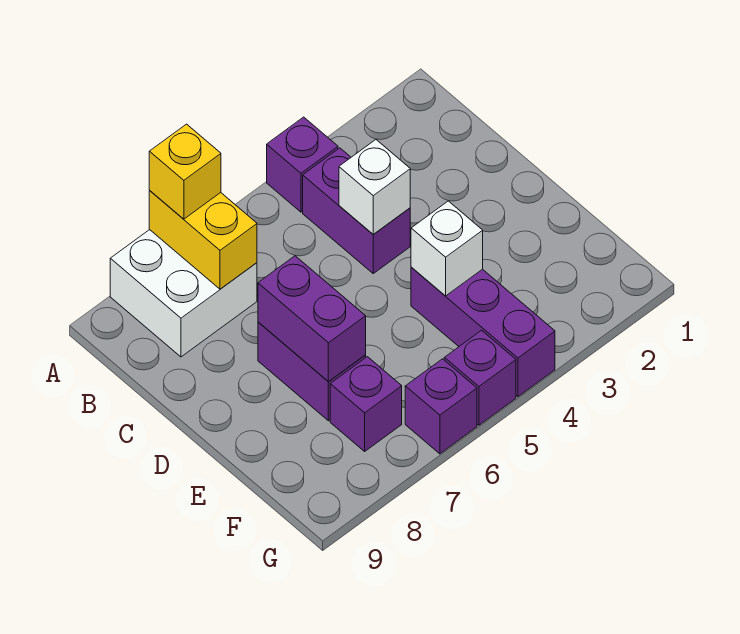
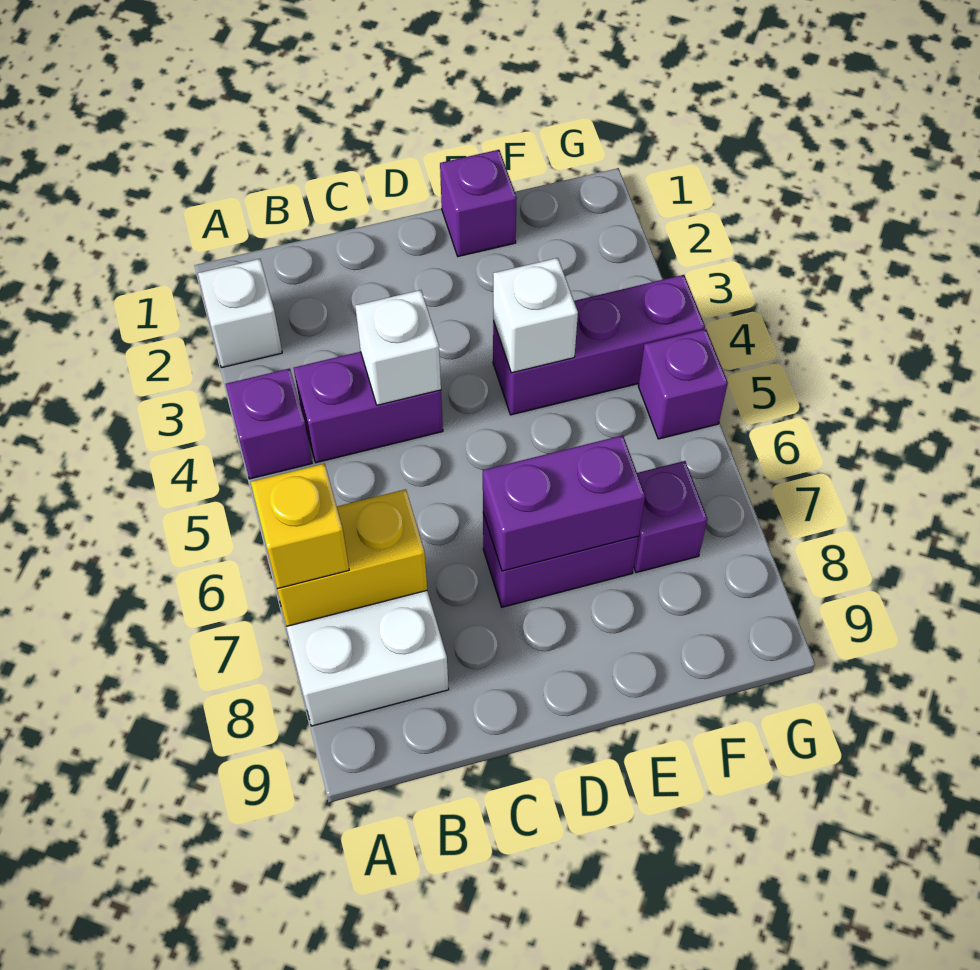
none -> white brick A2 level 1
purple brick G6 level 1 -> purple brick E1 level 1

